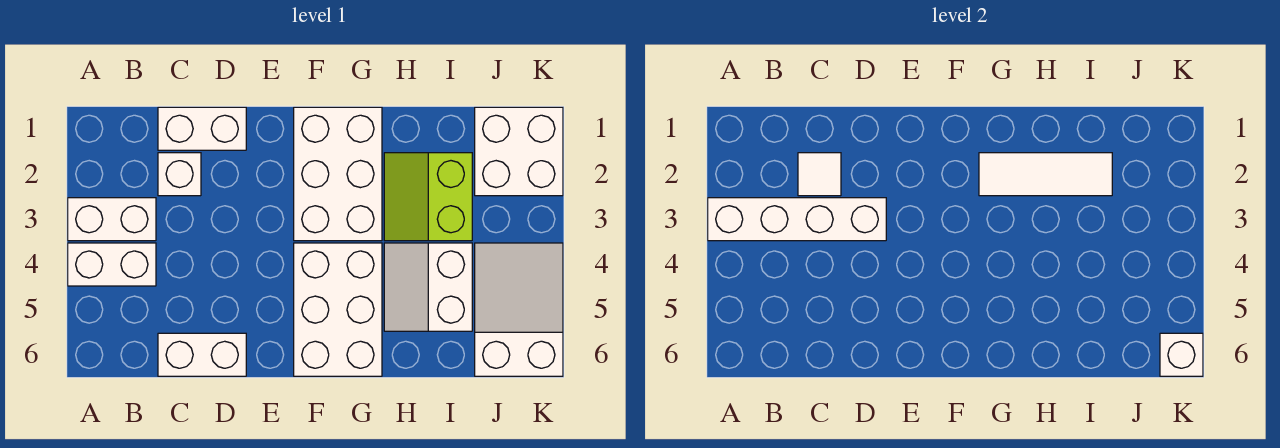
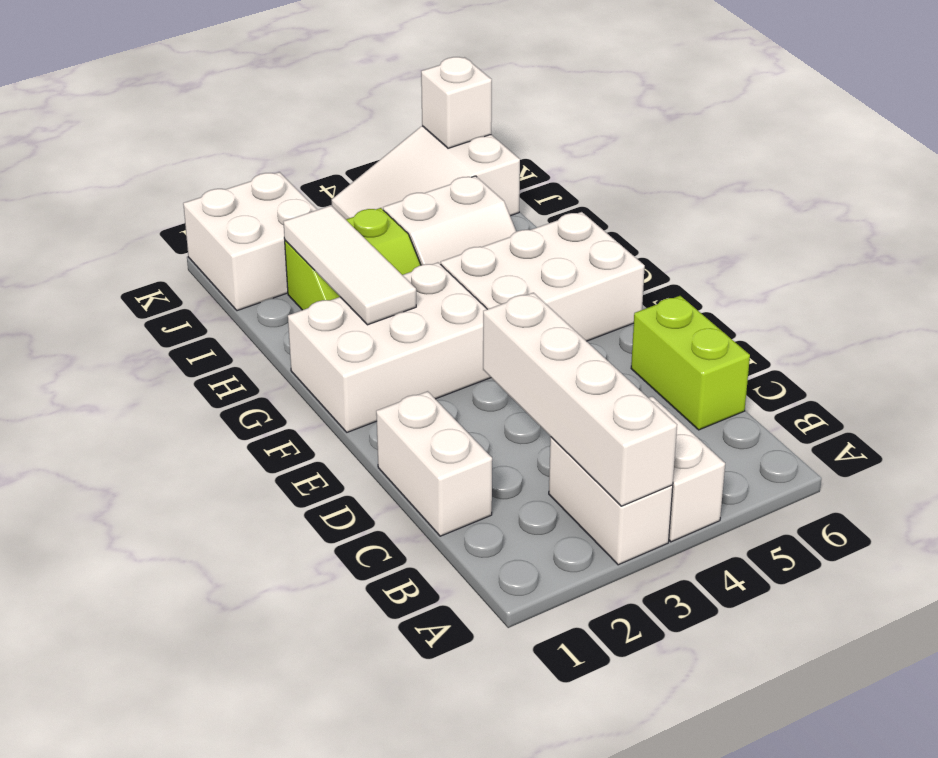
white brick C2 level 1 -> none
white tile C2 level 2 -> none
white brick C6:D6 level 1 -> lime brick C6:D6 level 1

